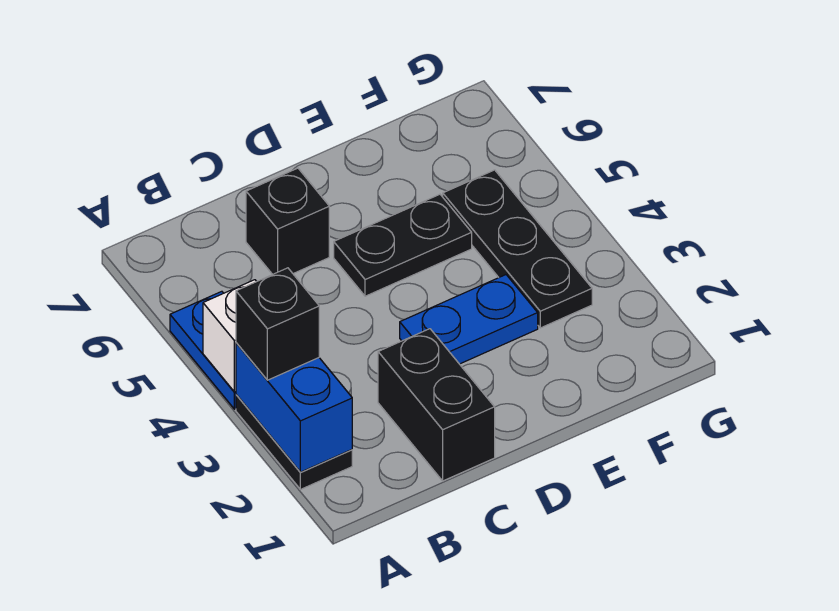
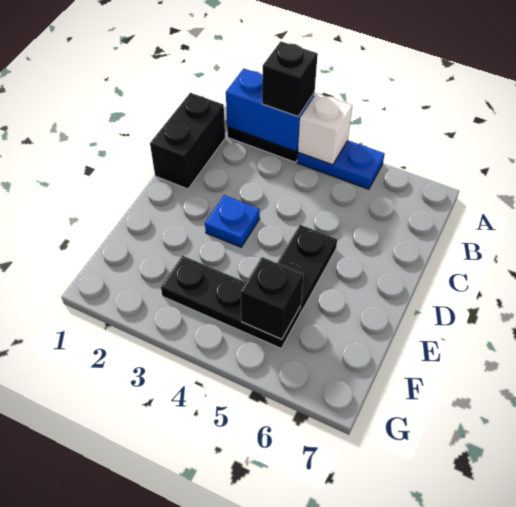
black brick C1:C2 level 1 -> black brick B1:C1 level 1
black brick C6 level 1 -> black brick F5 level 2
blue plate D3:E3 level 1 -> blue plate D3 level 1

